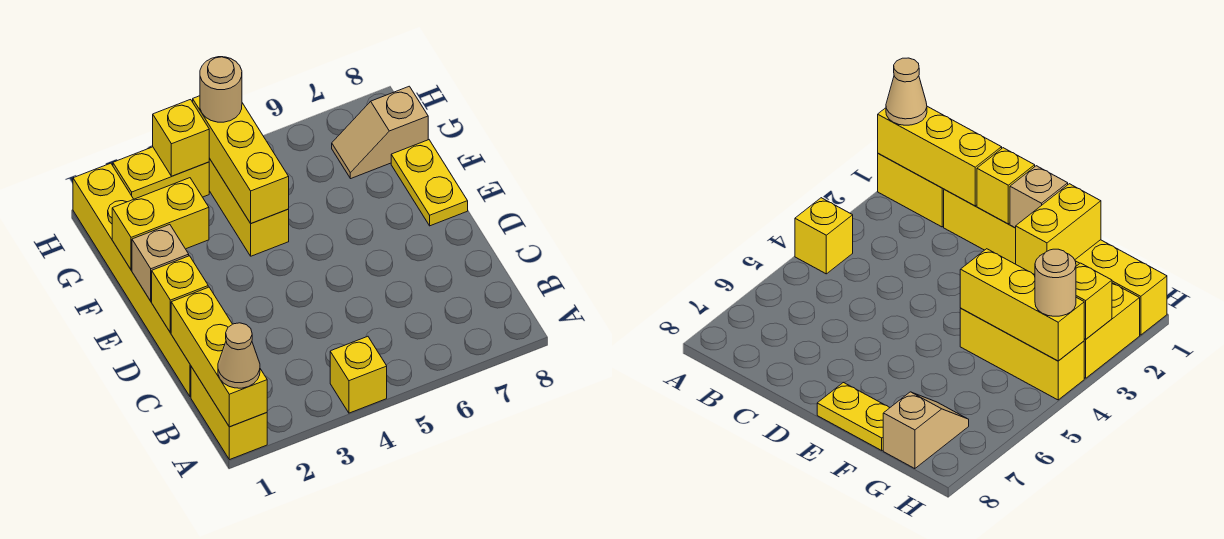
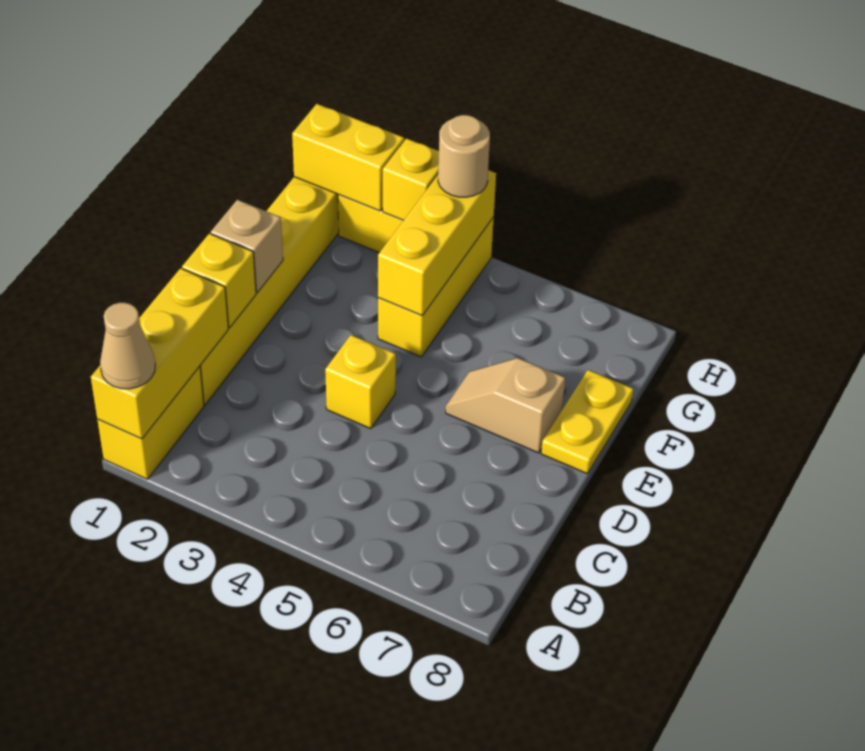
yellow brick A4 level 1 -> yellow brick D4 level 1
yellow brick F1:F2 level 2 -> yellow brick H1:H2 level 2
tan slope G7:G8 level 1 top 8 -> tan slope E6:E7 level 1 top 7

